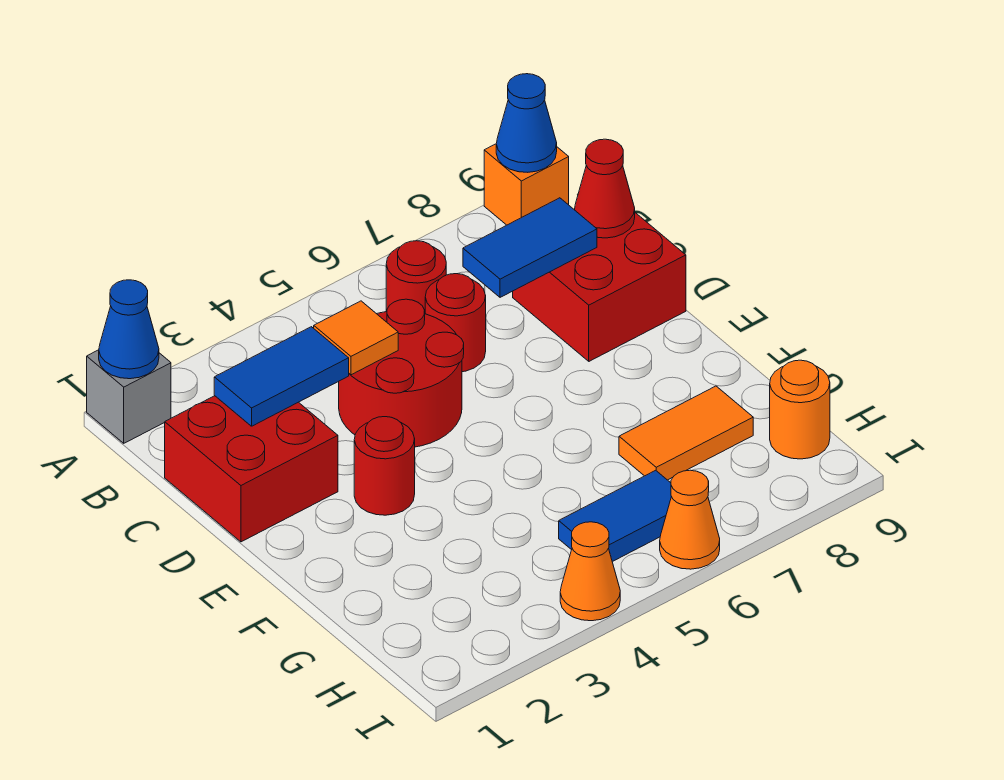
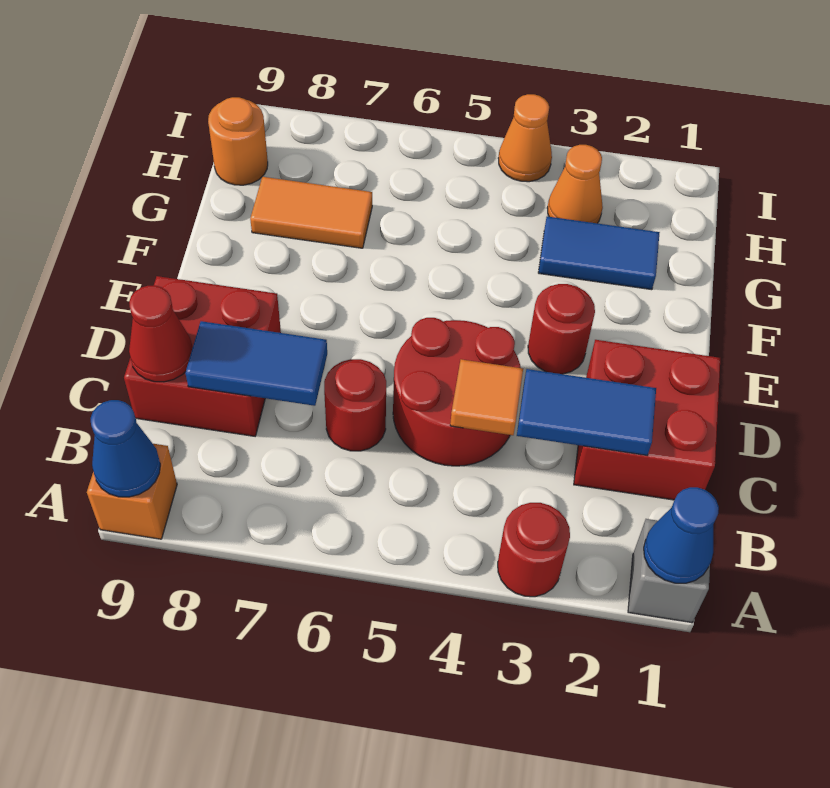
red round brick B6 level 1 -> red round brick A3 level 1
blue tile H5:H6 level 1 -> blue tile G2:G3 level 1
orange cone I6 level 1 -> orange cone H3 level 1

